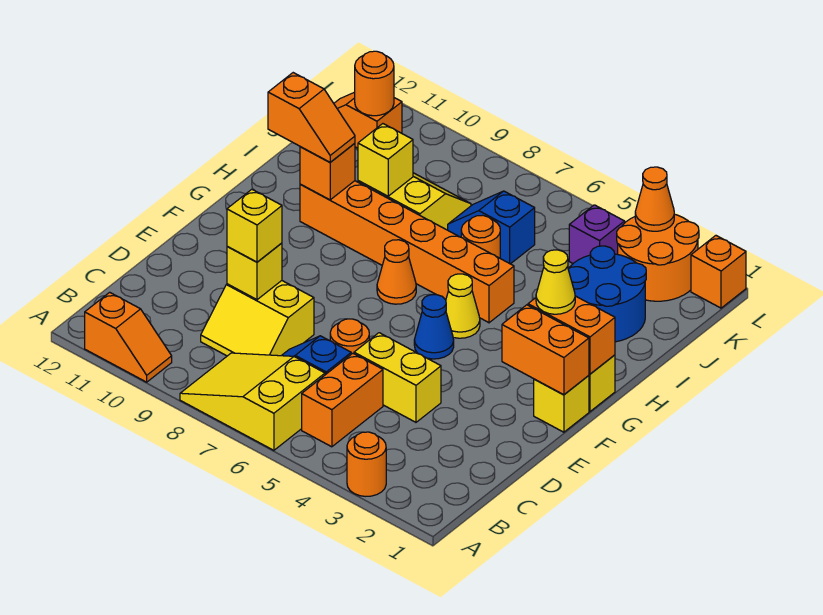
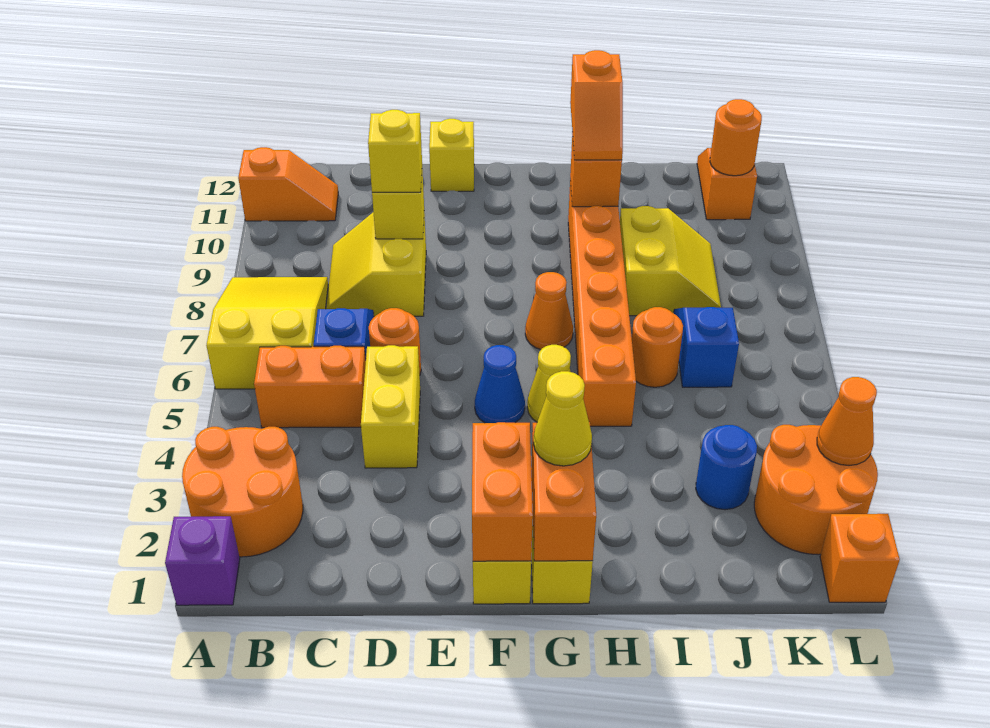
orange round brick A3 level 1 -> orange round brick A2:B3 level 1
orange slope A10:A11 level 1 top 11 -> orange slope A11:B11 level 1 top A
blue round brick I2:J3 level 1 -> blue round brick J3 level 1
yellow brick I9 level 2 -> yellow brick E12 level 1
purple brick K4 level 1 -> purple brick A1 level 1

